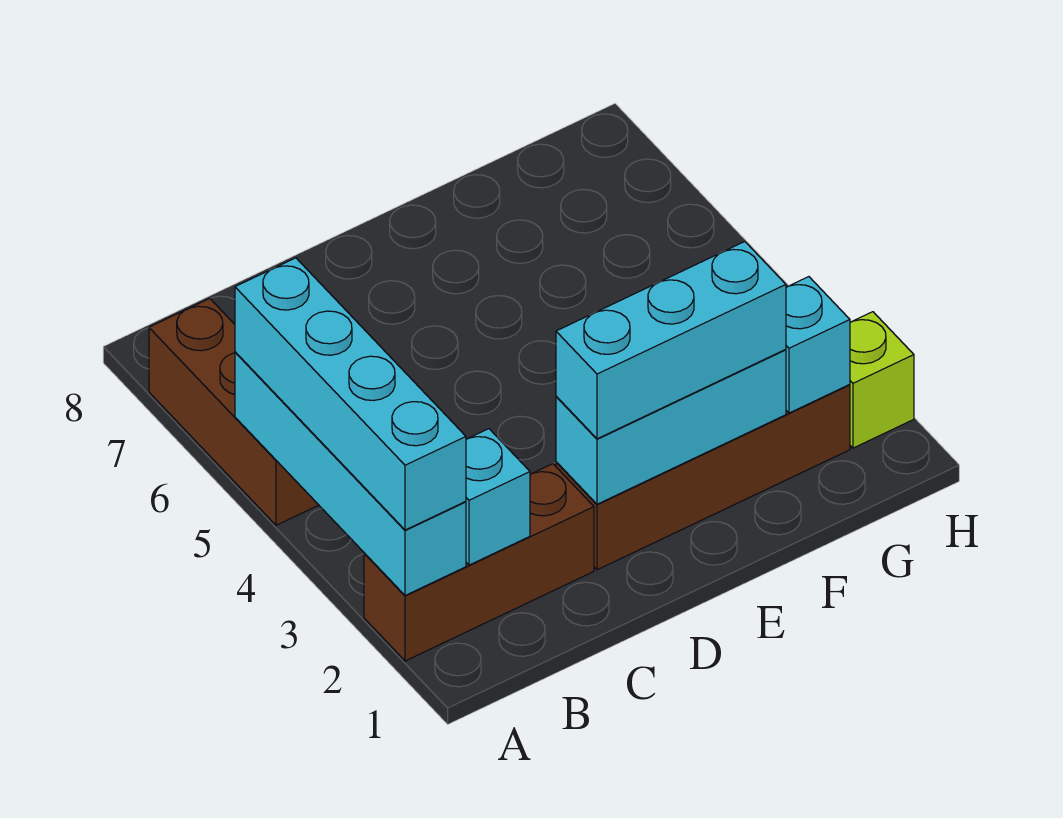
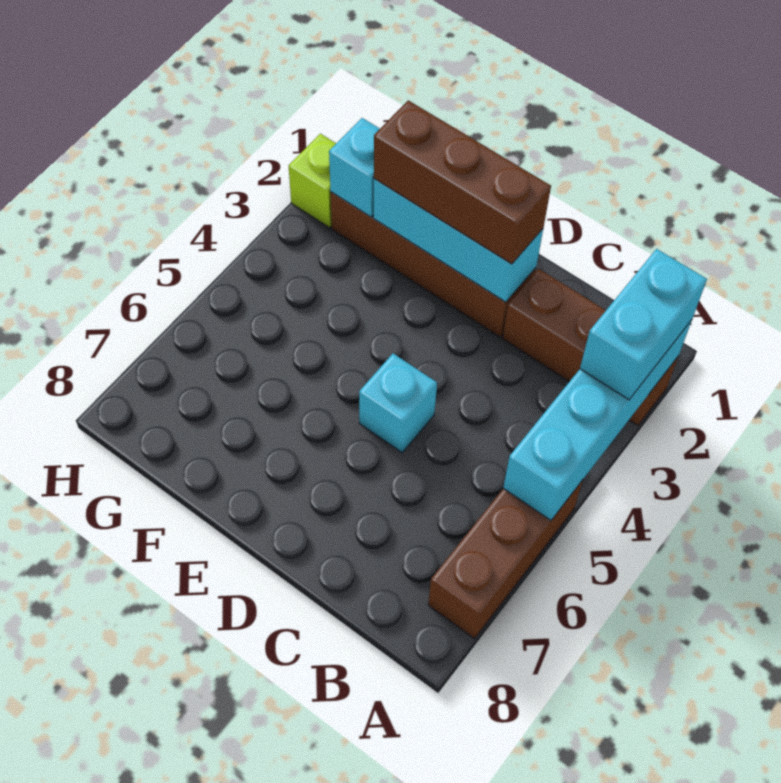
cyan brick A2:A5 level 3 -> cyan brick A2:A3 level 3
cyan brick B2 level 2 -> cyan brick D5 level 1
cyan brick D2:F2 level 3 -> brown brick D2:F2 level 3

